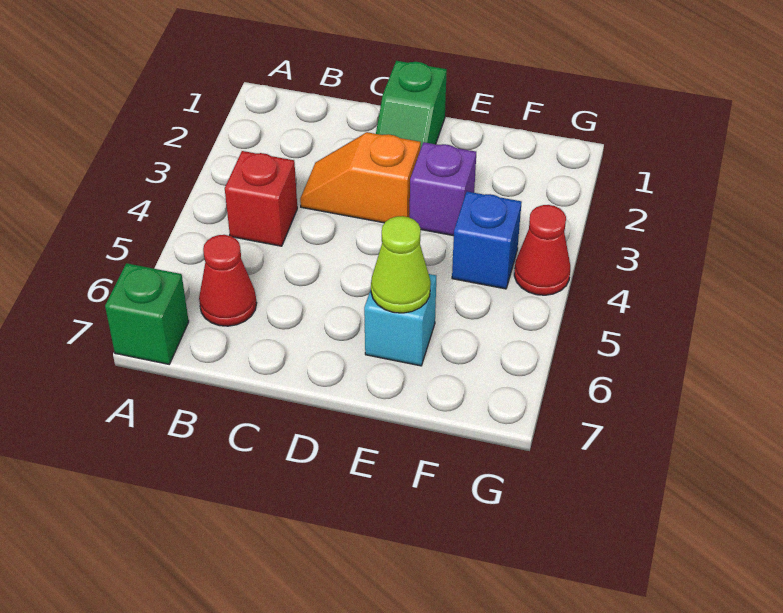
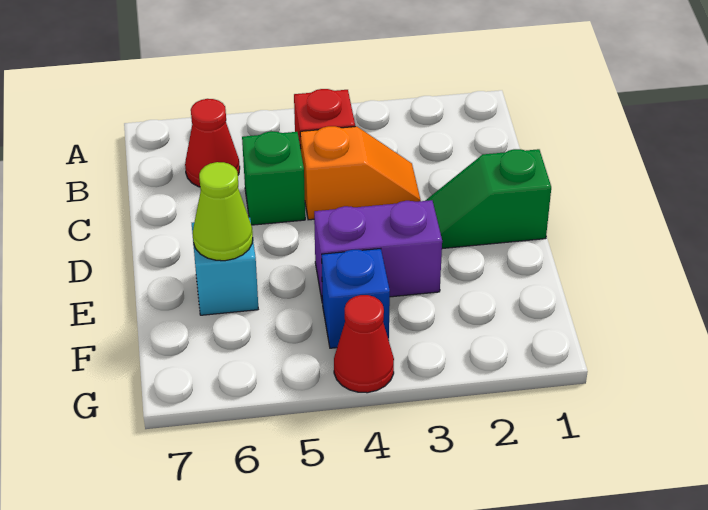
green brick A7 level 1 -> green brick C5 level 1
orange slope C3:D3 level 1 top D -> orange slope C3:C4 level 1 top 4
purple brick E3 level 1 -> purple brick E3:E4 level 1

